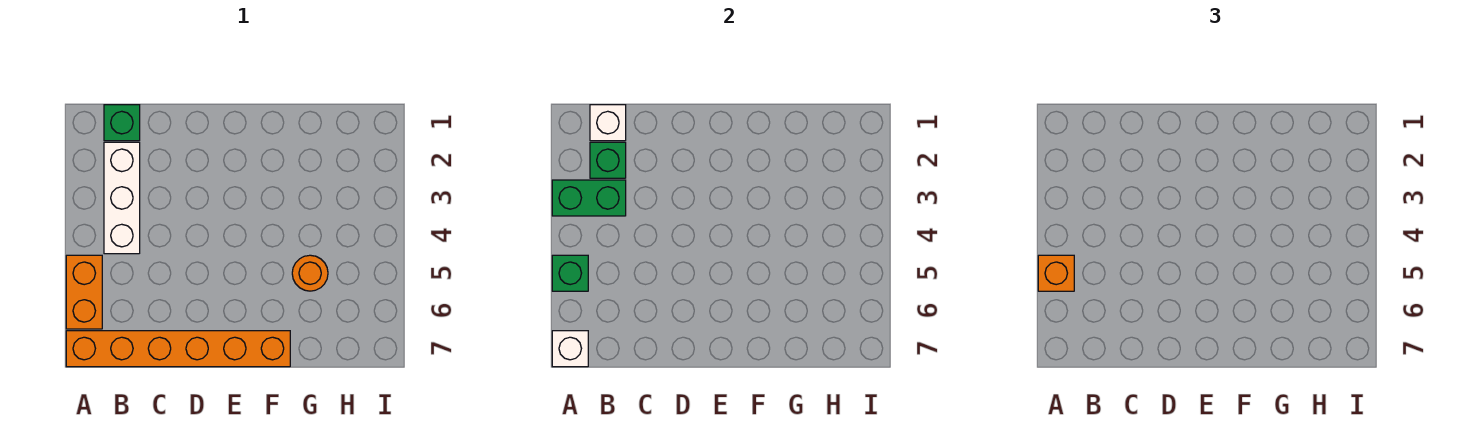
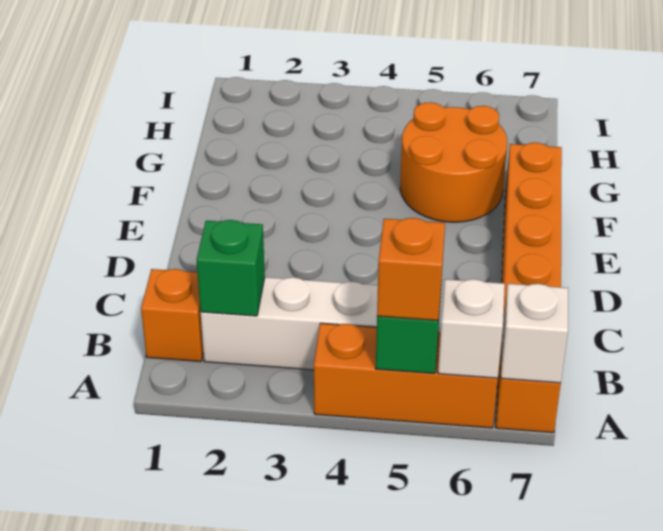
green brick A3:B3 level 2 -> none
orange brick A5:A6 level 1 -> orange brick A4:A6 level 1
green brick B1 level 1 -> orange brick B1 level 1
white brick B1 level 2 -> white brick A6 level 2
orange round brick G5 level 1 -> orange round brick F5:G6 level 1

